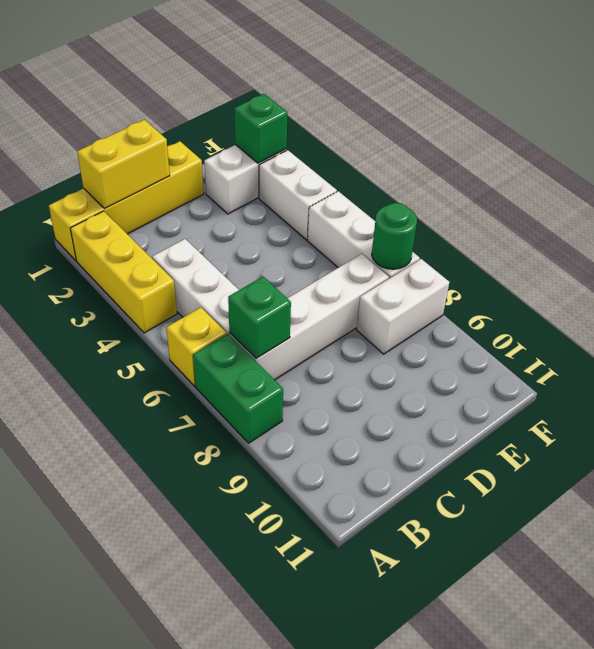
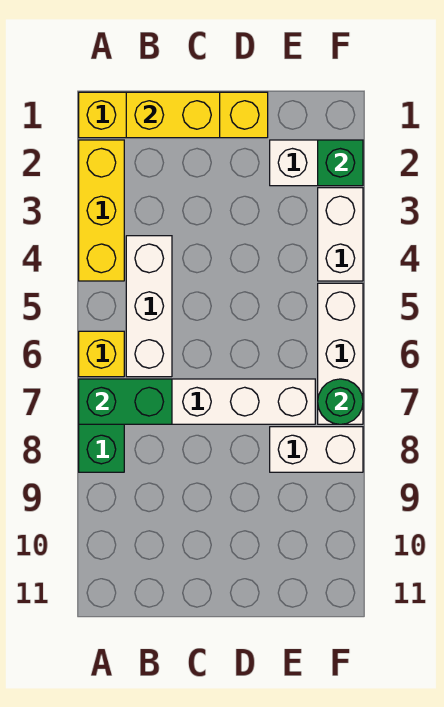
green brick B7 level 2 -> green brick A7:B7 level 2

